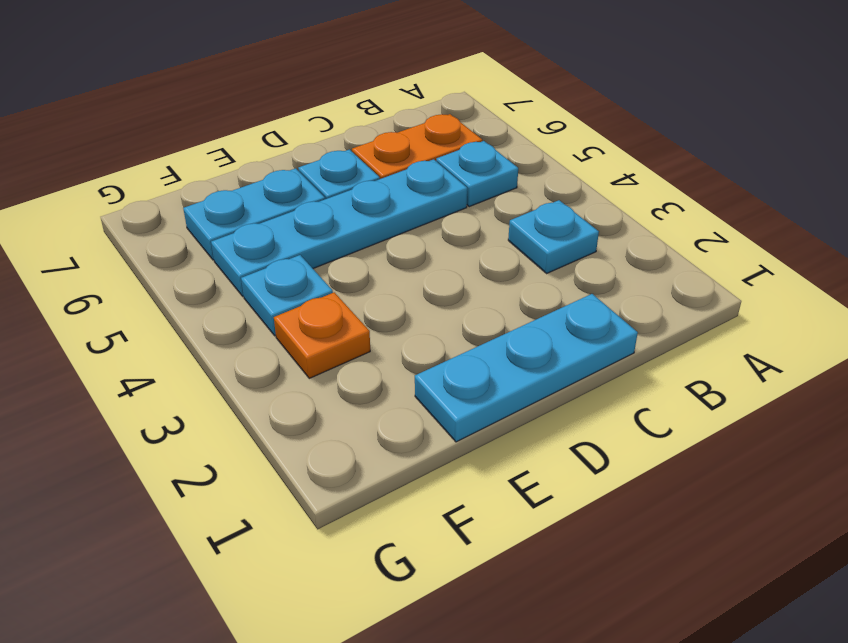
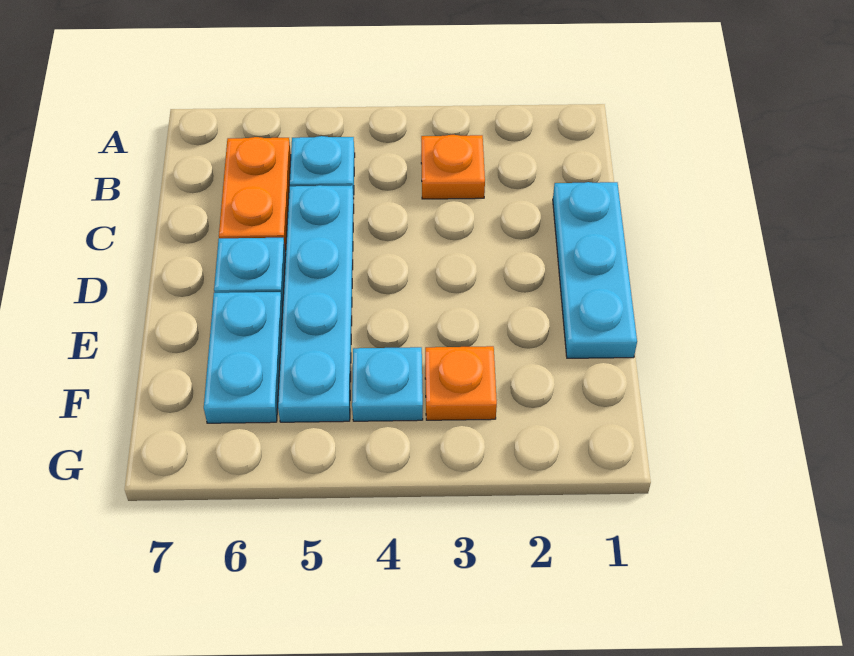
cyan plate B3 level 1 -> orange plate B3 level 1

